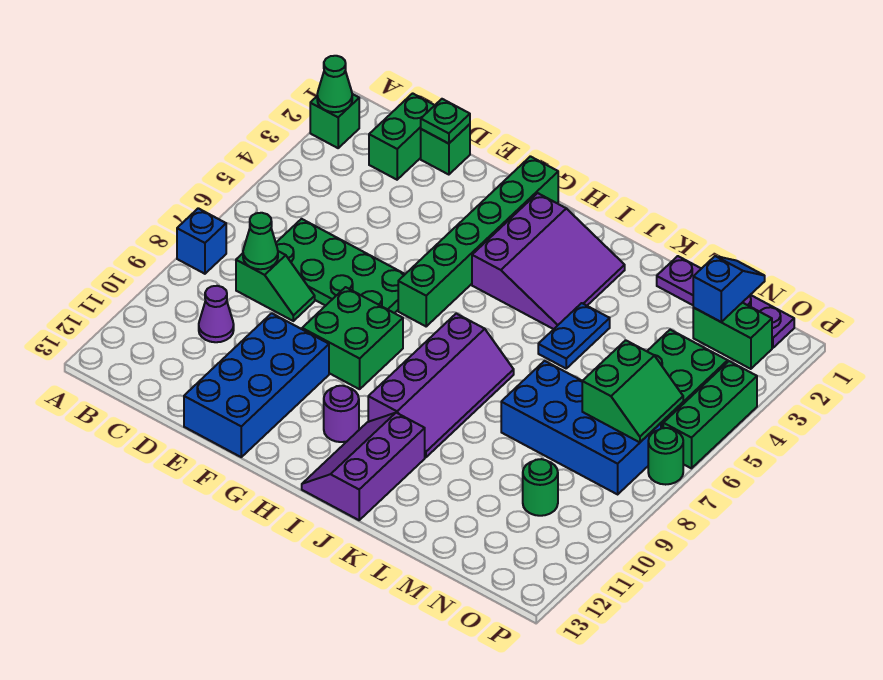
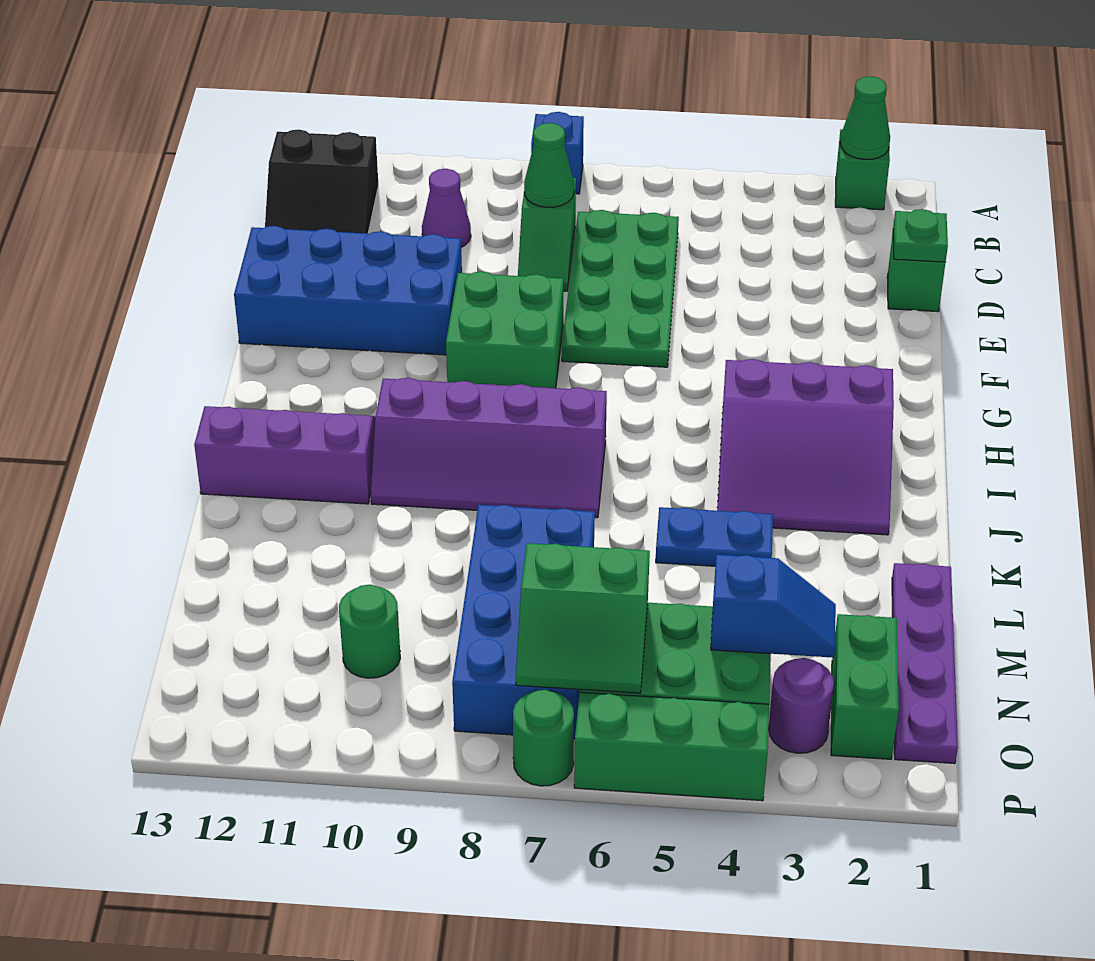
none -> black slope B12:C13 level 1 top B
green brick C1:C2 level 1 -> none
green brick G1:G6 level 1 -> none
purple round brick H11 level 1 -> purple round brick O3 level 1
blue slope N1:N2 level 2 top 2 -> blue slope N3:N4 level 2 top 4

